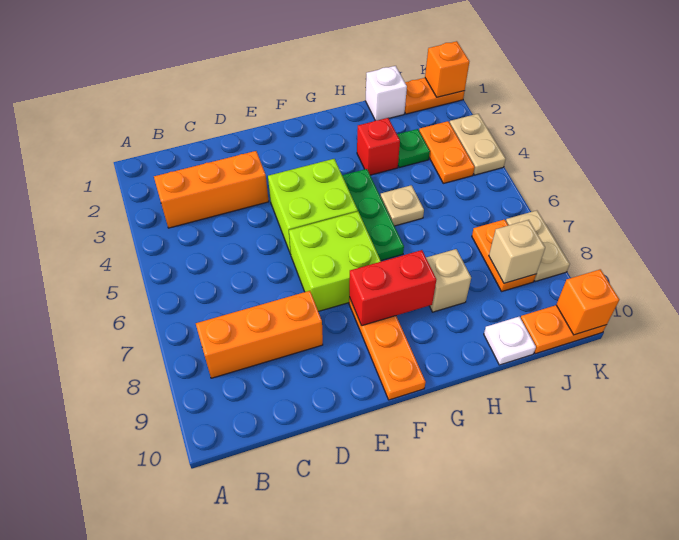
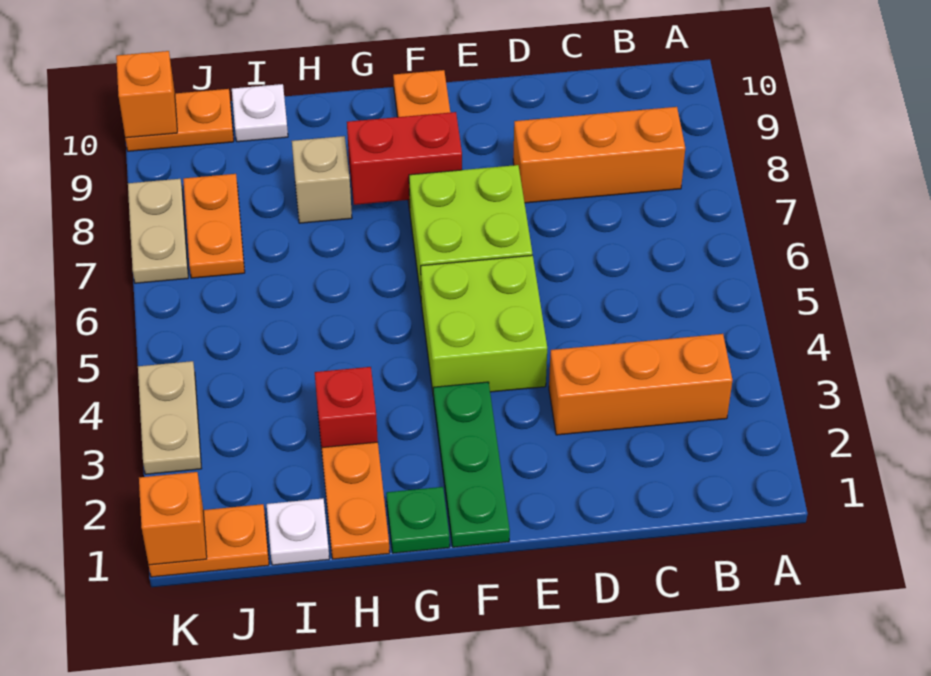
green plate G4:G6 level 1 -> green plate F1:F3 level 1
tan plate H5 level 1 -> none
white brick I1 level 1 -> white plate I1 level 1
green plate I3 level 1 -> green plate G1 level 1
orange plate J3:J4 level 1 -> orange plate H1:H2 level 1
tan brick J8 level 2 -> none

